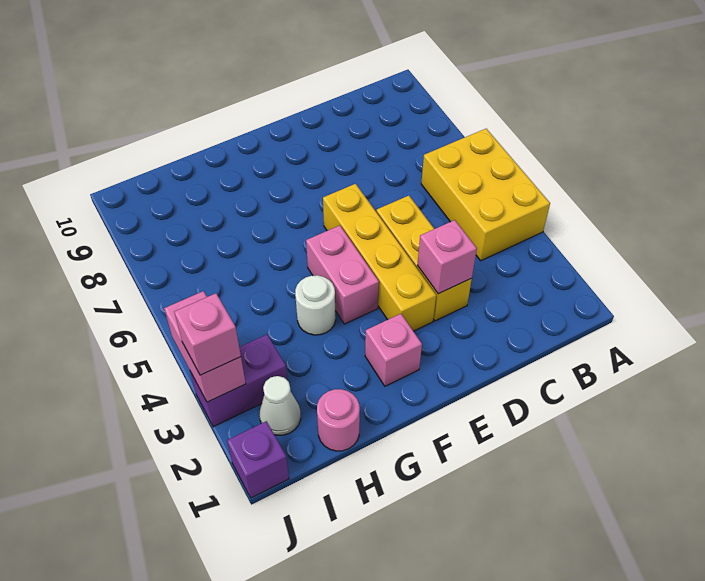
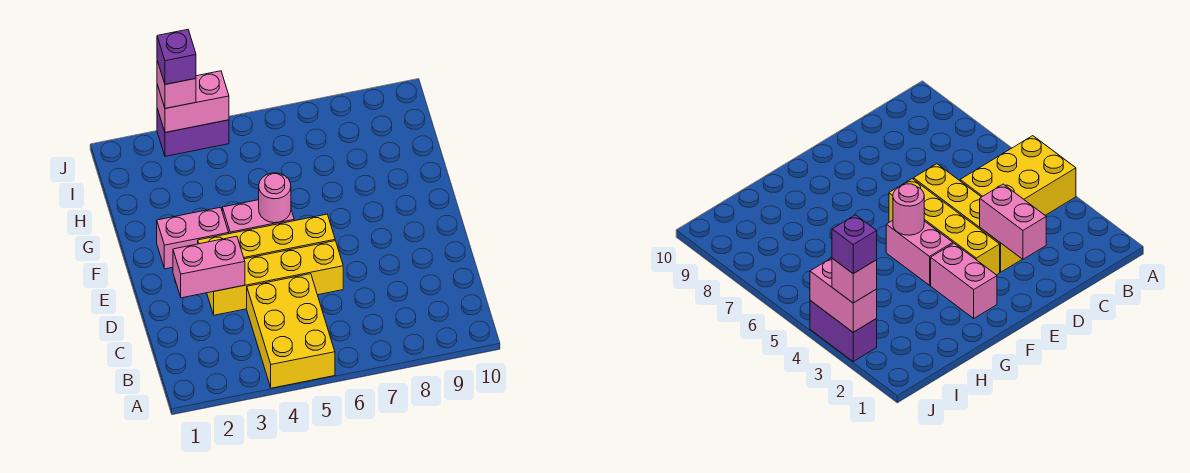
yellow brick A4:B6 level 1 -> yellow brick A4:C5 level 1
yellow brick D3:D5 level 1 -> yellow brick D3:D6 level 1
pink brick D3 level 2 -> pink brick D2:D3 level 2
pink brick F2 level 1 -> pink brick F2:F3 level 1
white round brick G4 level 1 -> none
pink round brick H1 level 1 -> pink round brick F5 level 2
white cone I2 level 1 -> none
purple brick I3:J3 level 1 -> purple brick J3:J4 level 1
purple brick J1 level 1 -> purple brick J3 level 4

